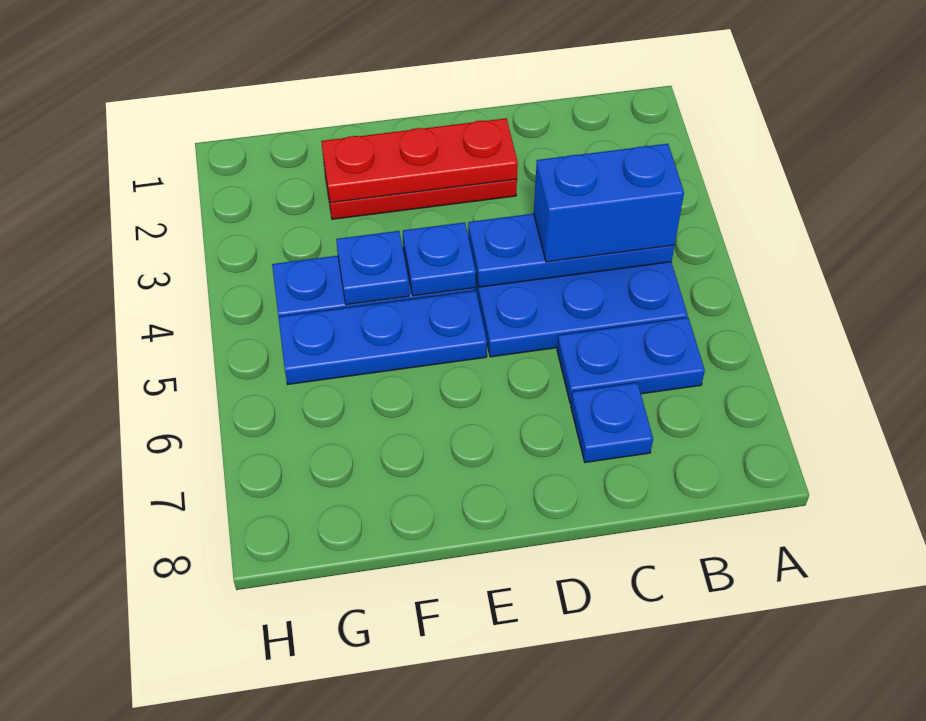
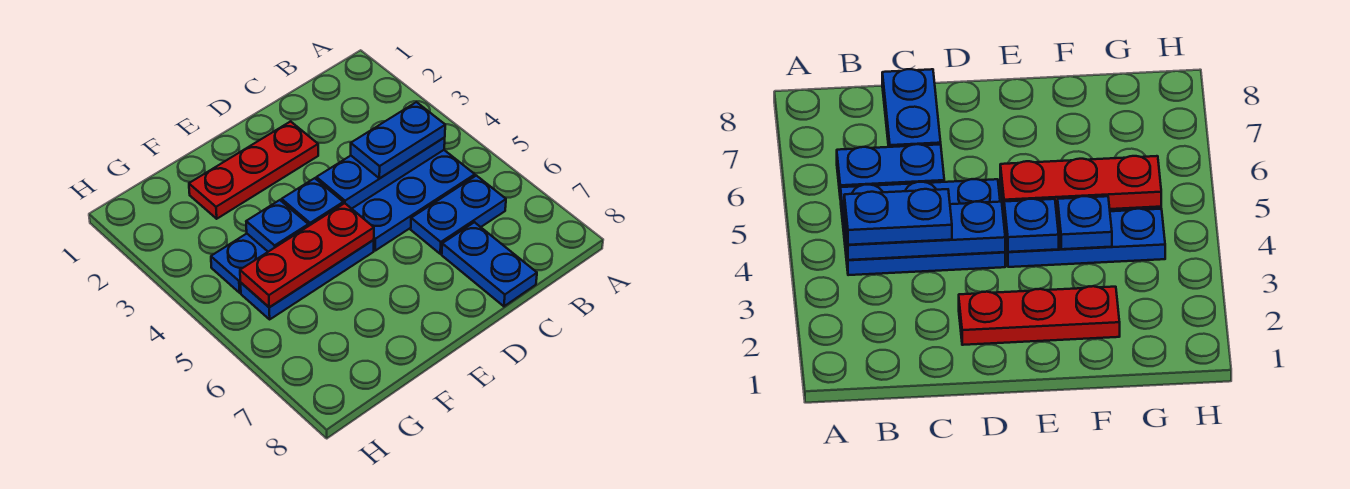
blue brick B4:C4 level 3 -> blue plate B4:C4 level 3
blue plate C7 level 1 -> blue plate C7:C8 level 1
red plate D2:F2 level 2 -> red plate E5:G5 level 2

